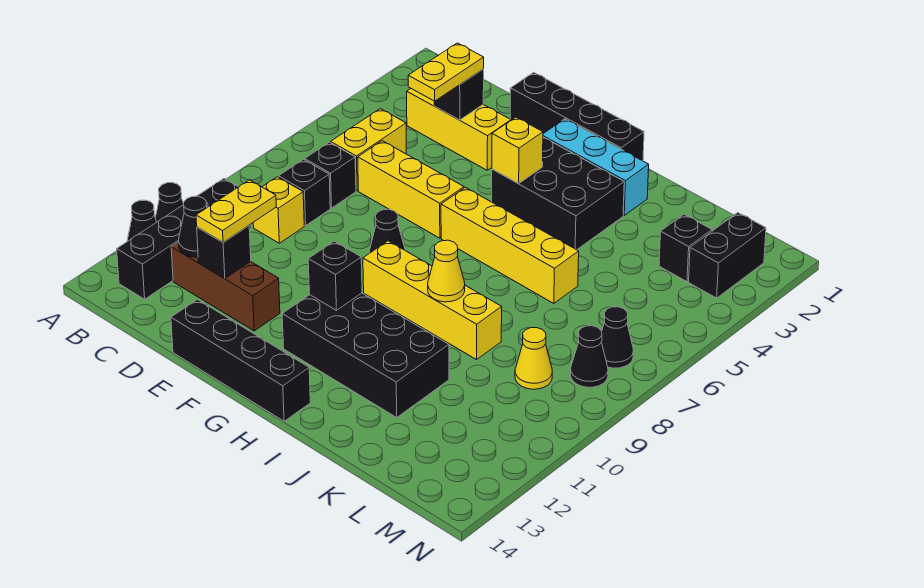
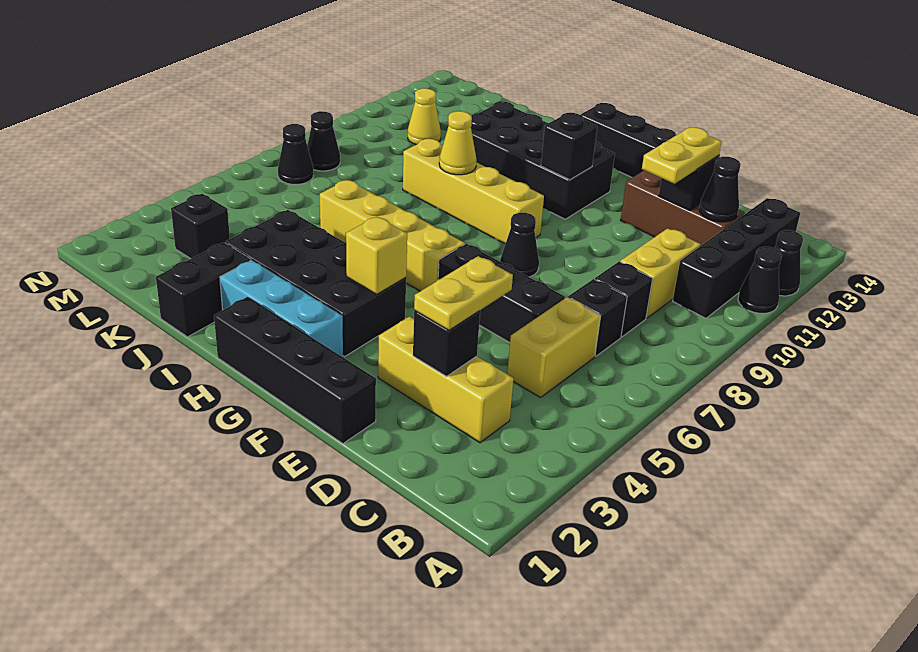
yellow brick C9 level 1 -> yellow brick C9:C10 level 1
yellow brick D6:F6 level 1 -> black brick D6:F6 level 1
black brick G3:I4 level 1 -> black brick G3:J4 level 1
yellow cone L9 level 1 -> yellow cone L11 level 1
black brick M2:M3 level 1 -> black brick J1:J2 level 1

